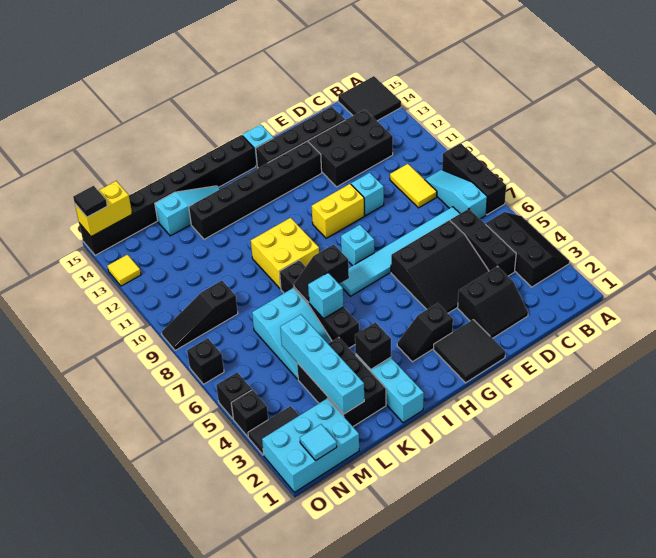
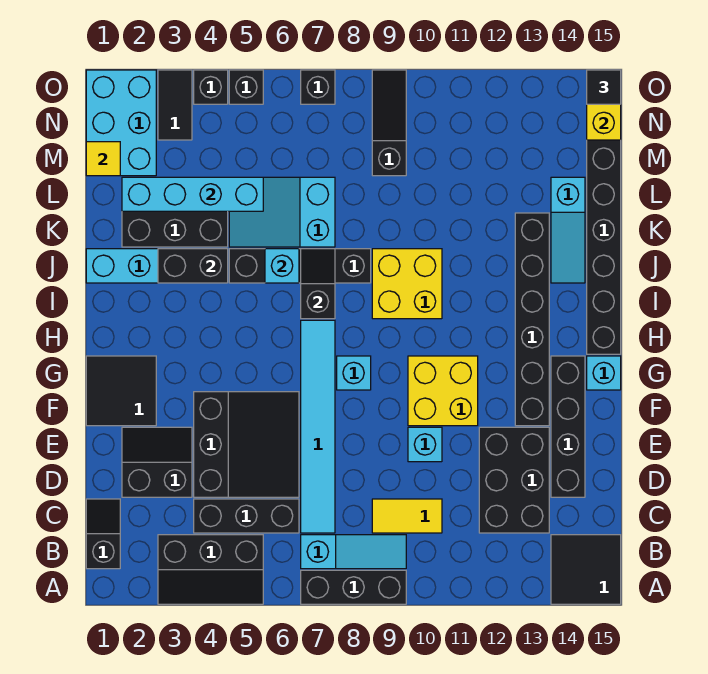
black slope D2:E3 level 1 top 3 -> black slope D2:E3 level 1 top D
black slope D4:F6 level 1 top 6 -> black slope D4:F6 level 1 top 4
yellow brick F10:G10 level 1 -> yellow brick F10:G11 level 1
black slope G3:H3 level 1 top G -> black slope B1:C1 level 1 top B
black brick J3 level 2 -> black brick J3:J4 level 2
cyan tile N1 level 2 -> none
yellow tile O13 level 1 -> yellow tile M1 level 2

